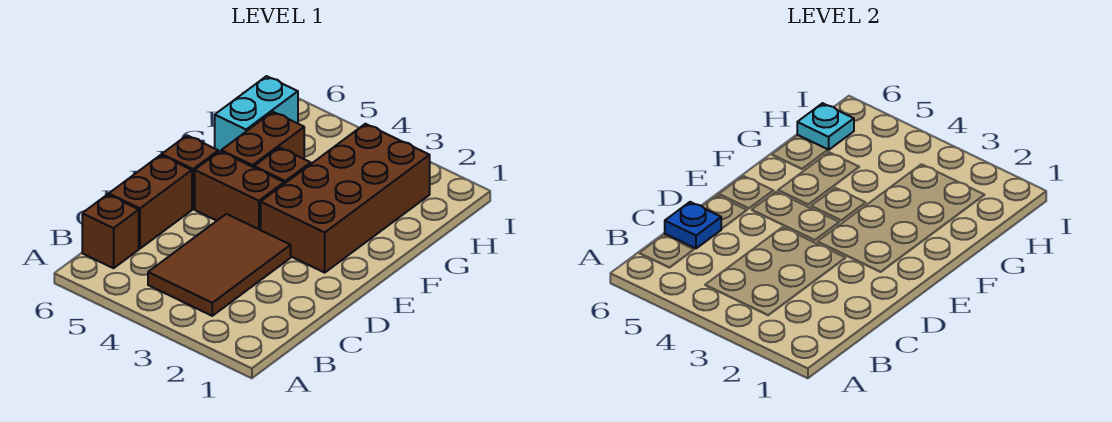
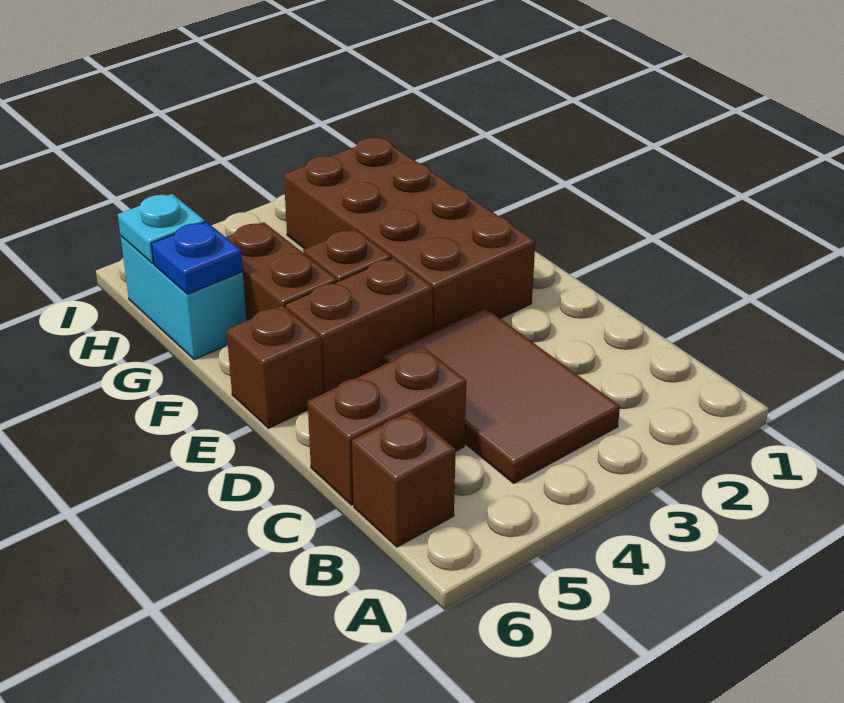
brown brick C6:D6 level 1 -> brown brick C5:C6 level 1
blue plate C6 level 2 -> blue plate G6 level 2

